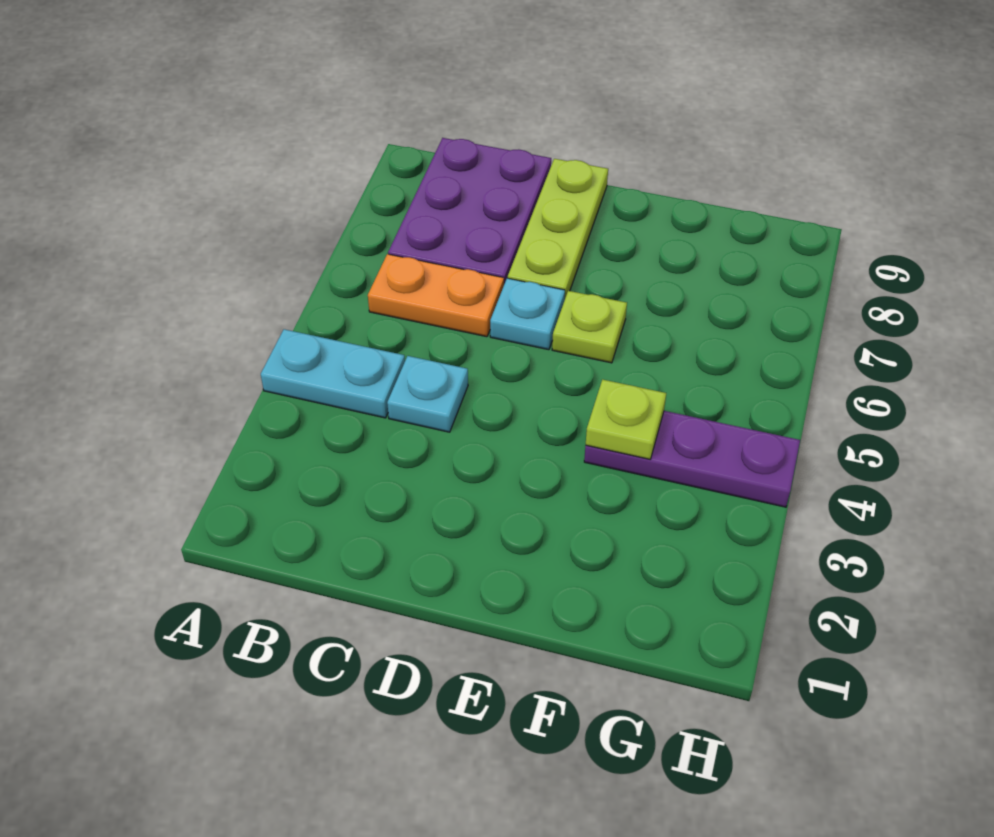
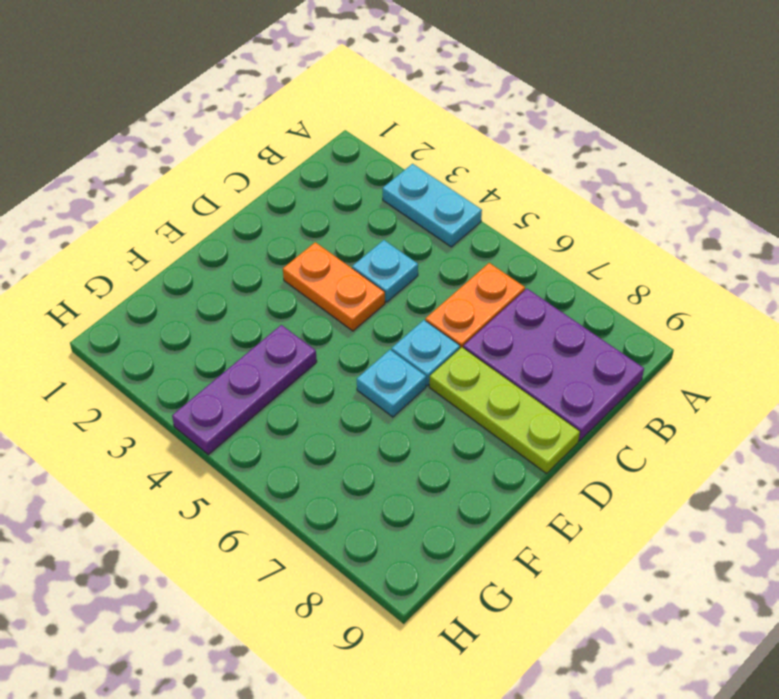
cyan plate A4:B4 level 1 -> cyan plate A3:A4 level 1
none -> orange plate D3:D4 level 1
lime plate E6 level 1 -> cyan plate E6 level 1
lime plate F4 level 2 -> none

